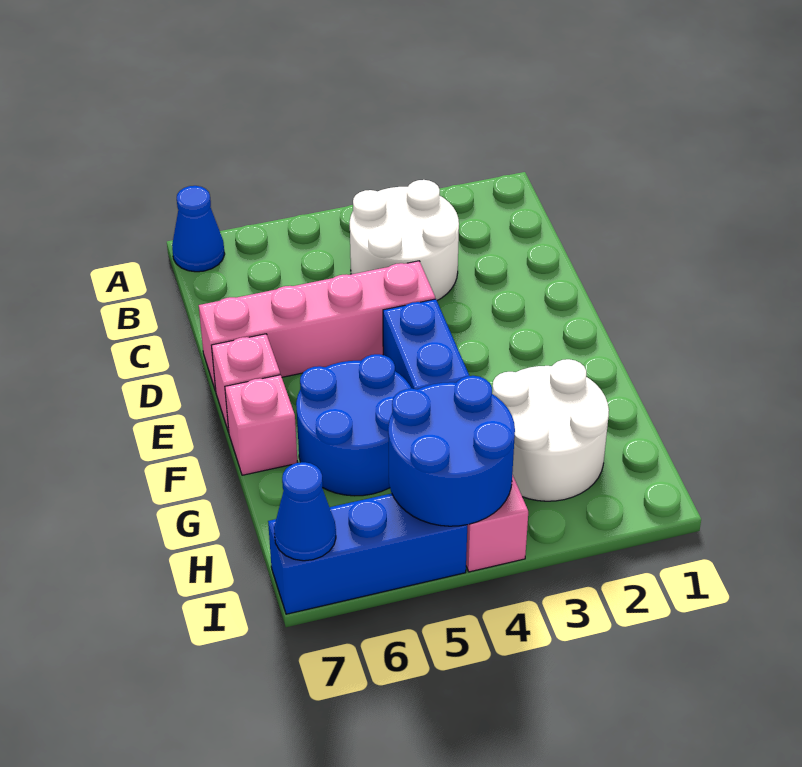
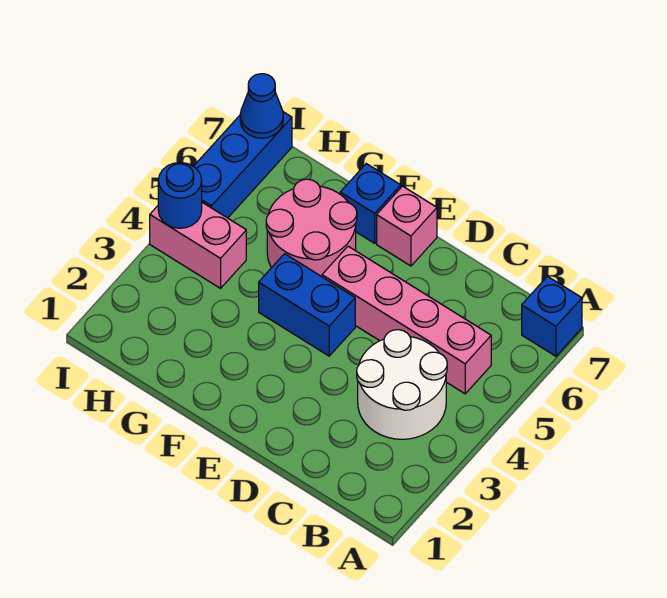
blue cone A7 level 1 -> blue brick A7 level 1
pink brick D4:D7 level 1 -> pink brick B5:E5 level 1
blue round brick F5:G6 level 1 -> pink round brick F5:G6 level 1
pink brick F7 level 1 -> blue brick F7 level 1
white round brick G2:H3 level 1 -> none
blue round brick H4:I5 level 2 -> blue round brick I4 level 2

